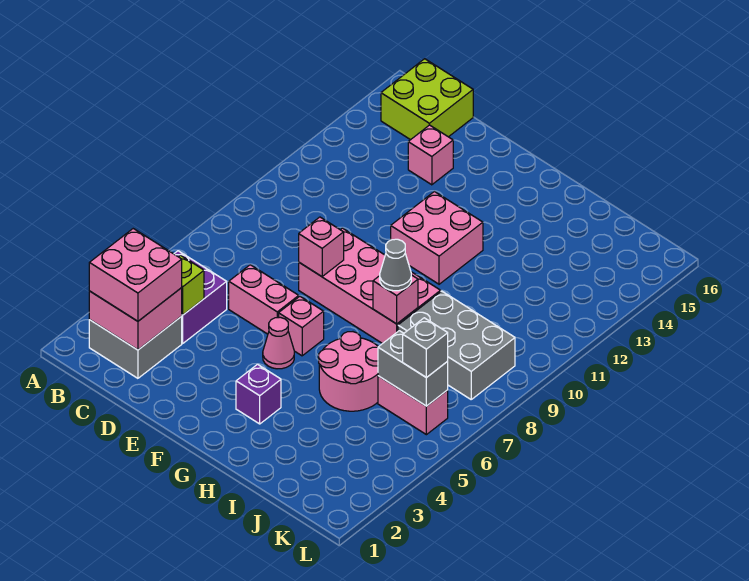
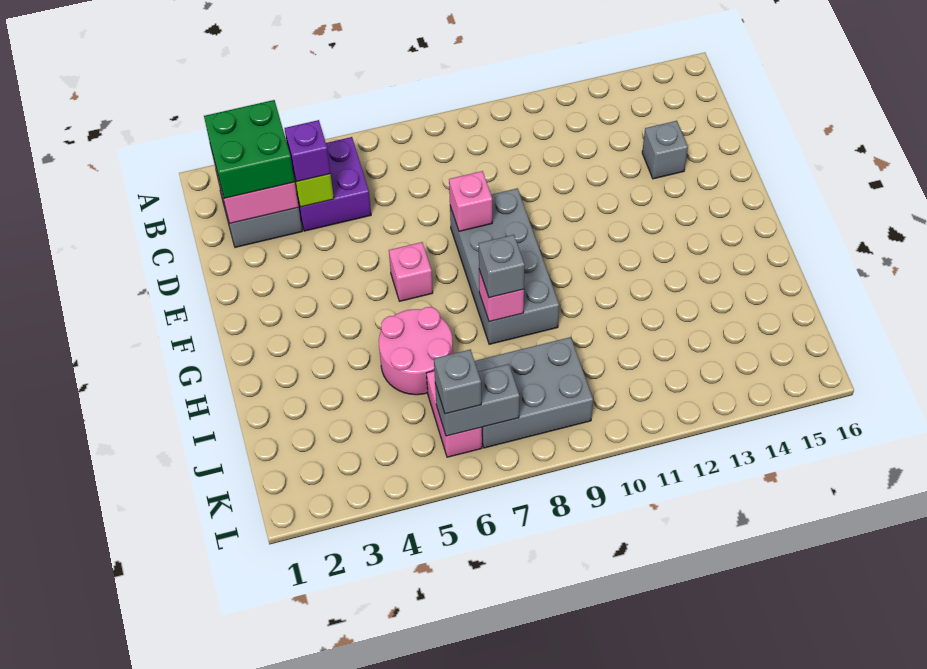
pink brick B2:C3 level 3 -> green brick B2:C3 level 3
lime brick B15:C16 level 1 -> none
pink brick D6:E6 level 1 -> none
pink brick D14 level 1 -> grey brick D14 level 1
pink brick E8:H9 level 1 -> grey brick E8:H9 level 1
pink cone F5 level 1 -> none
pink brick F11:G12 level 1 -> none
purple brick G3 level 1 -> purple brick C4 level 3
grey cone H8 level 3 -> grey brick H8 level 3
grey brick I8:K9 level 1 -> grey brick J7:K9 level 1
grey brick J6:K6 level 2 -> grey brick K6:K7 level 2

